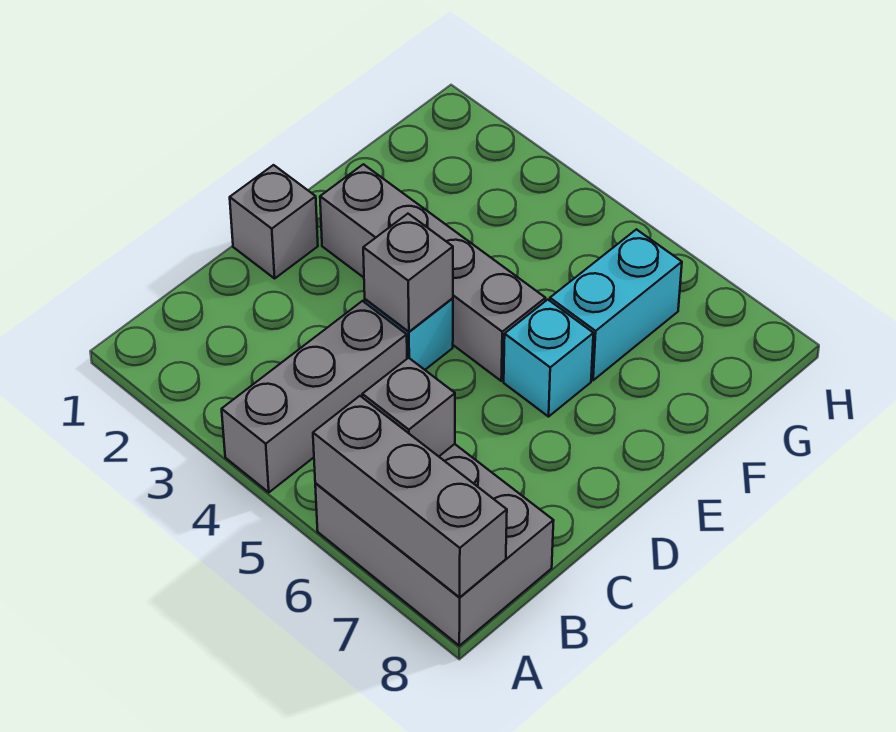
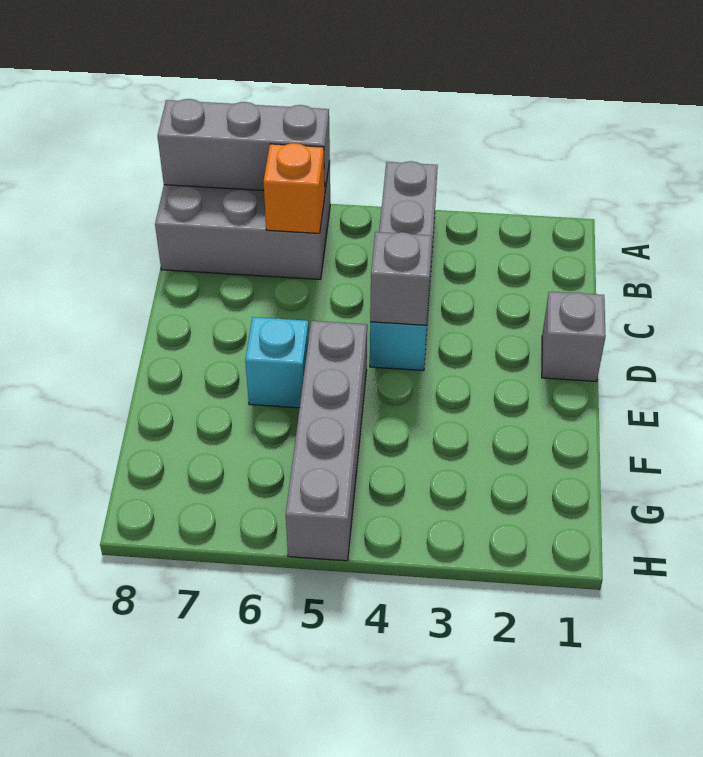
grey brick B6 level 2 -> orange brick B6 level 2
grey brick E2:E5 level 1 -> grey brick E5:H5 level 1
cyan brick F6:G6 level 1 -> none

